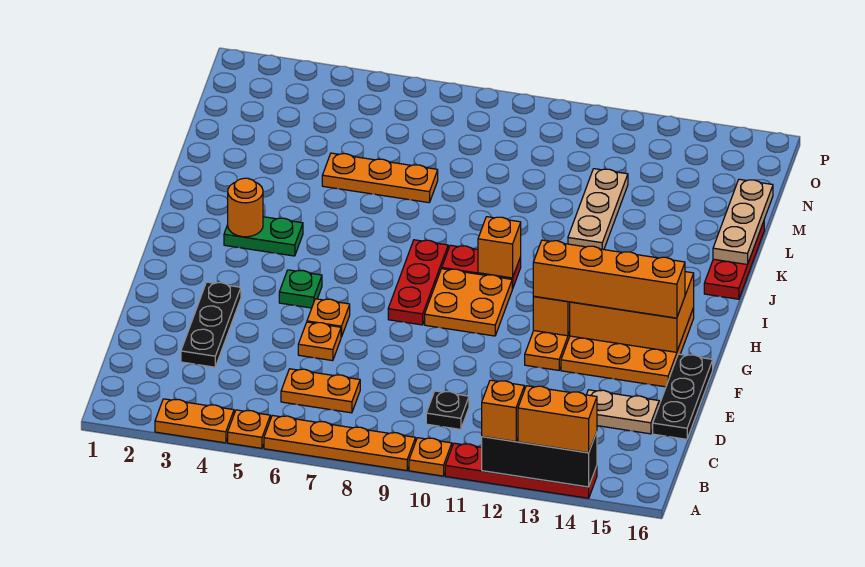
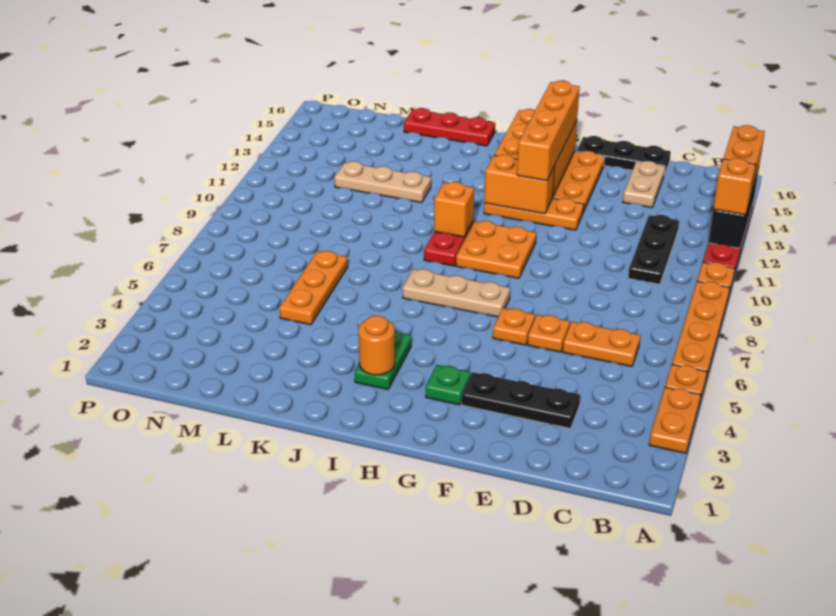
orange plate C6:C7 level 1 -> orange plate C6:D6 level 1
black plate C10 level 1 -> black plate C10:C12 level 1
green plate G5 level 1 -> green plate G3 level 1
red plate G8:I8 level 1 -> none
tan plate K16:M16 level 2 -> tan plate G7:I7 level 1

